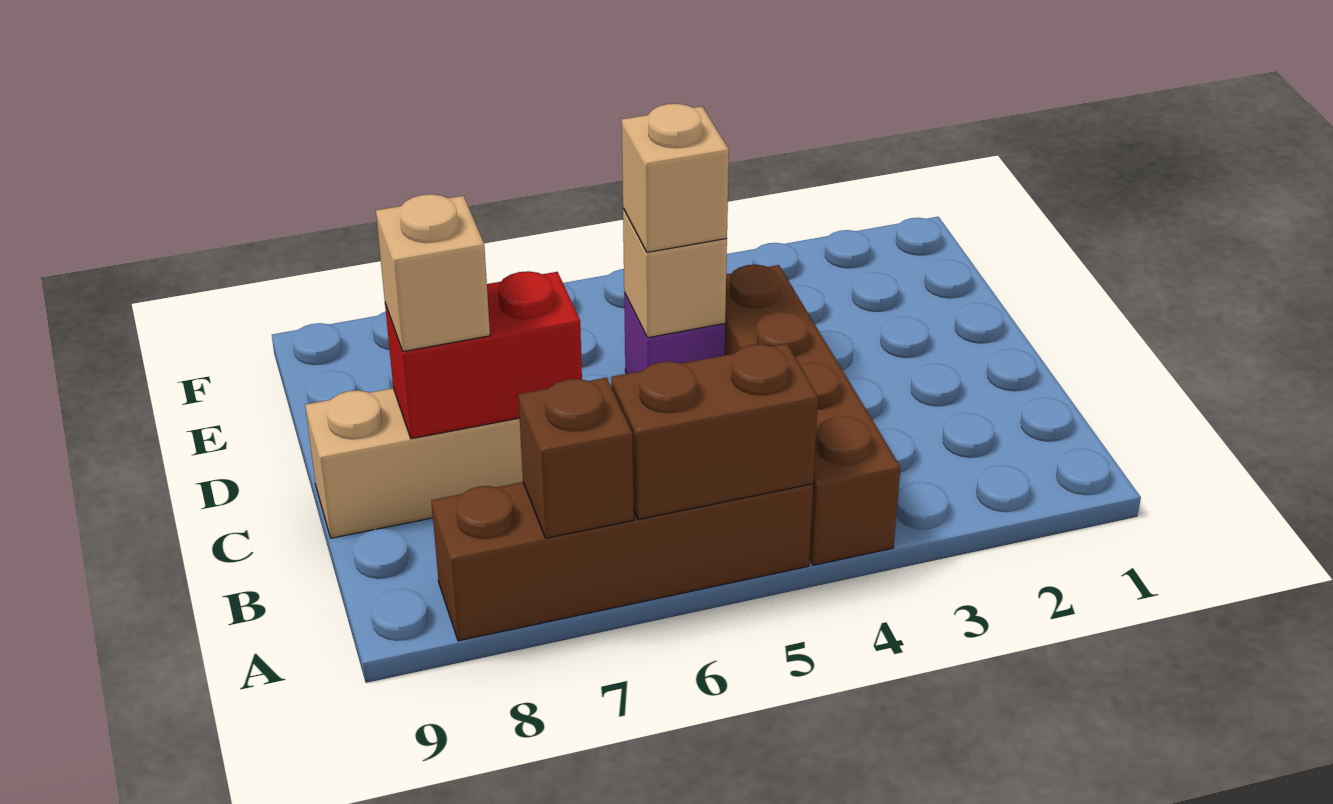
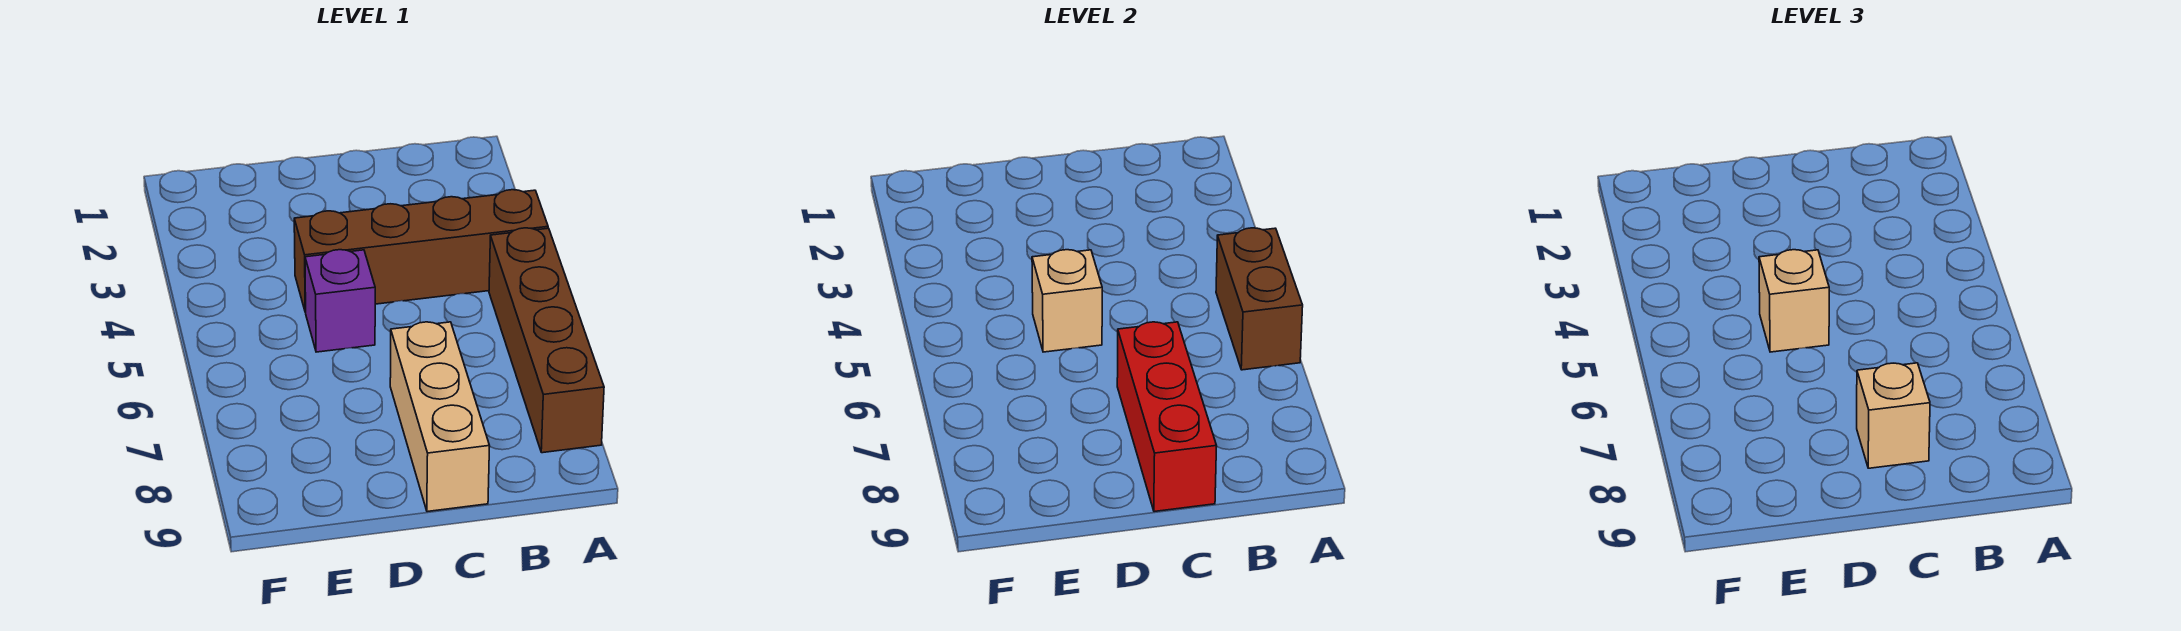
brown brick A7 level 2 -> none
red brick C7:C8 level 2 -> red brick C7:C9 level 2

